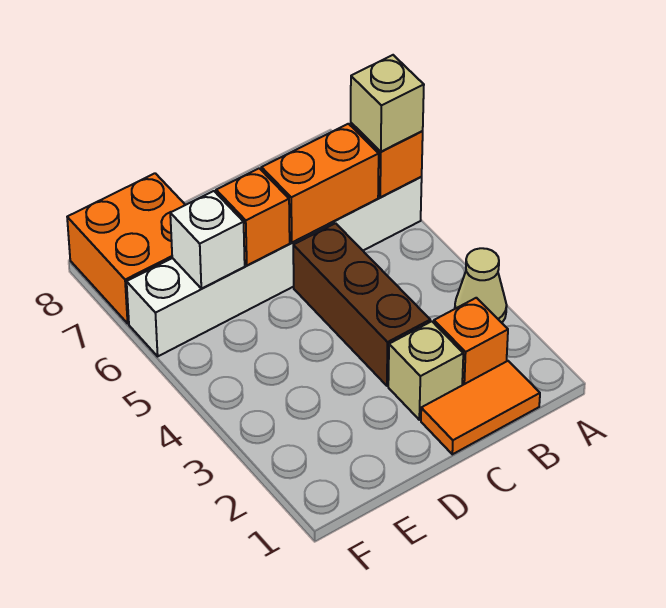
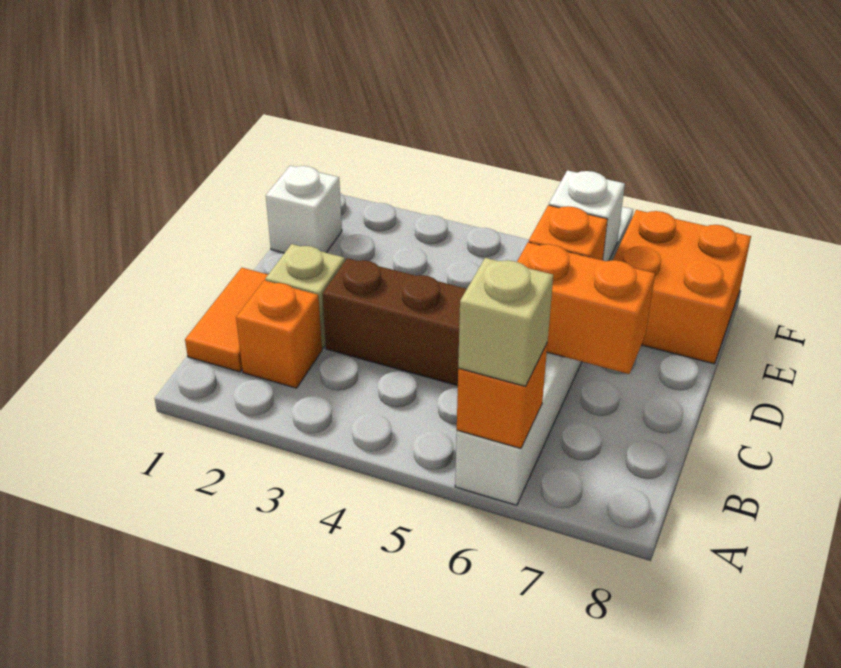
tan cone A3 level 1 -> none
orange brick B6:C6 level 2 -> orange brick C6:C7 level 2
none -> white brick E1 level 1

